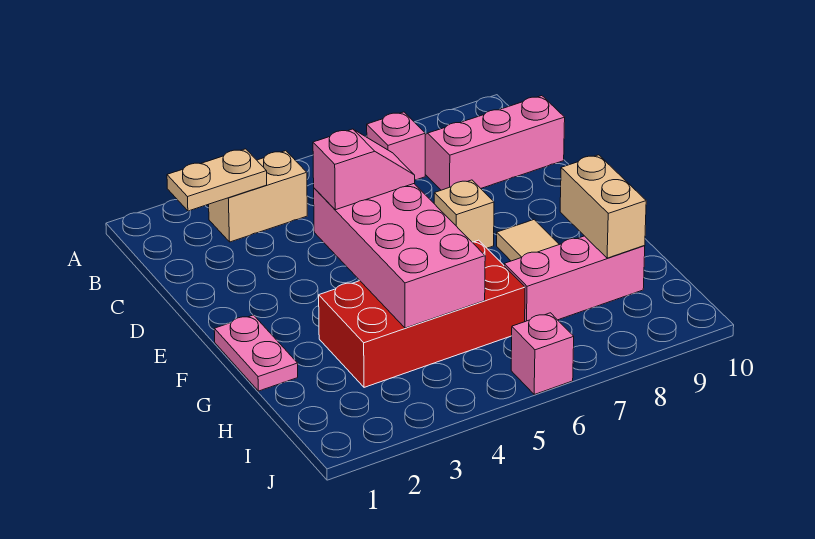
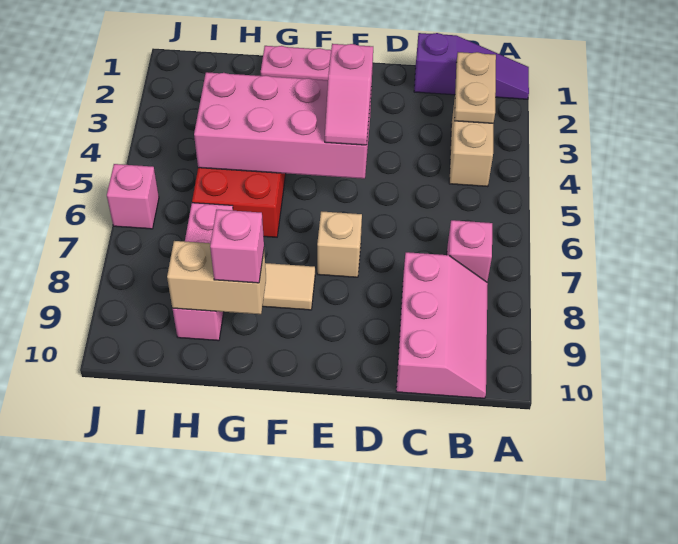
none -> purple slope A1:C1 level 1 top C
none -> pink brick G9 level 3

